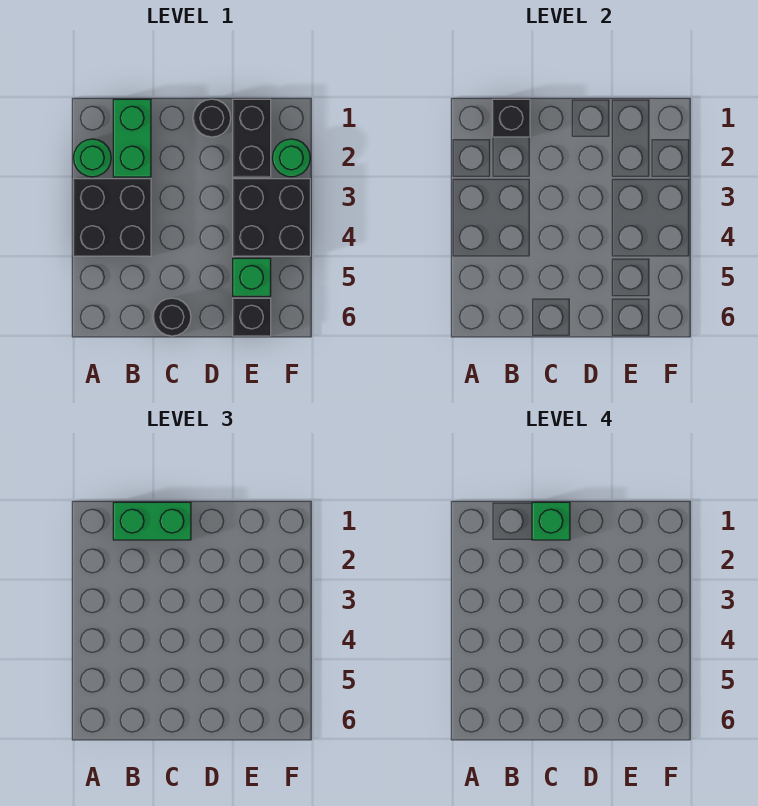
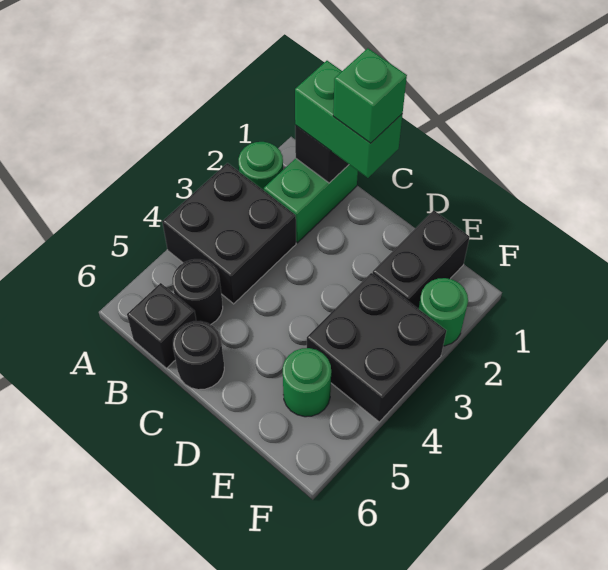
black round brick D1 level 1 -> black round brick B5 level 1
green brick E5 level 1 -> green round brick E5 level 1
black brick E6 level 1 -> black brick B6 level 1

